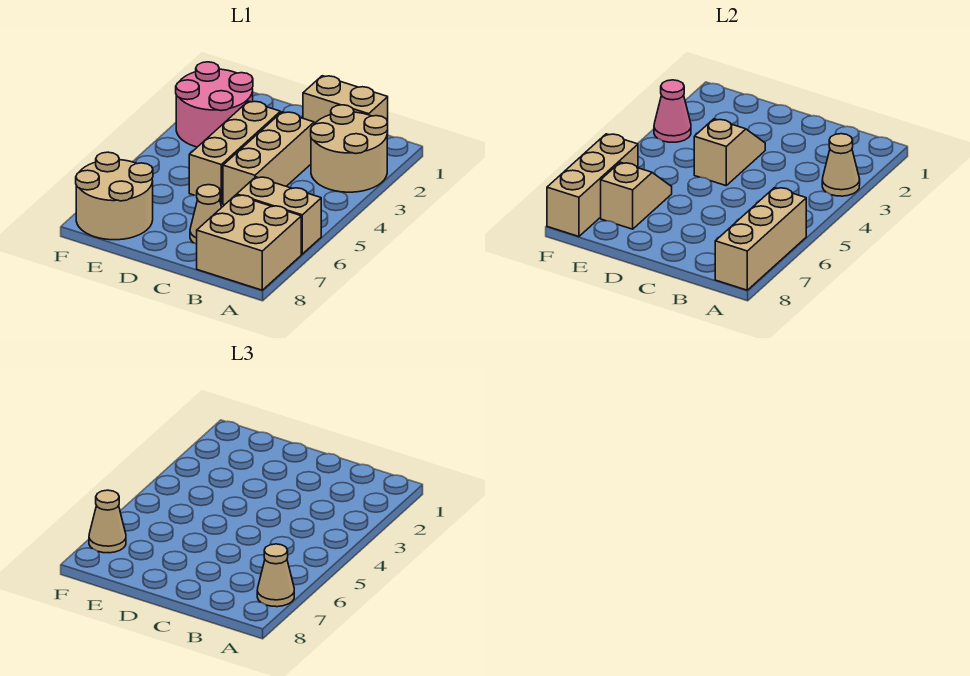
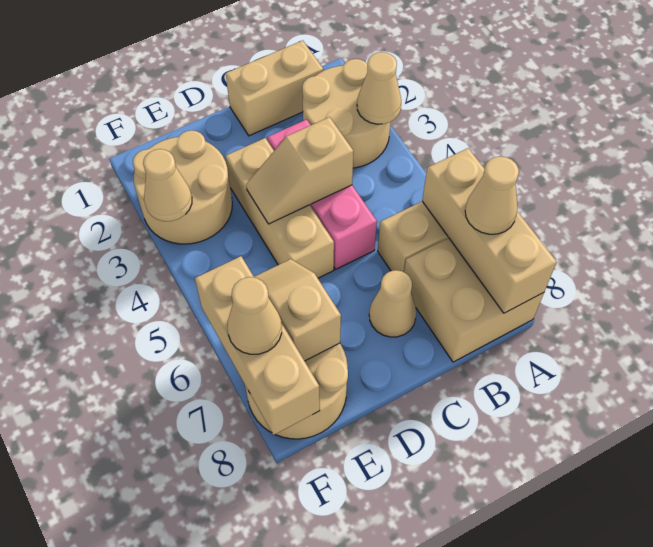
tan brick C3:C5 level 1 -> pink brick C3:C5 level 1
tan slope D3:D4 level 2 top 4 -> tan slope C4:D4 level 2 top C
pink round brick E2:F3 level 1 -> tan round brick E2:F3 level 1
pink cone F3 level 2 -> tan cone F3 level 2

